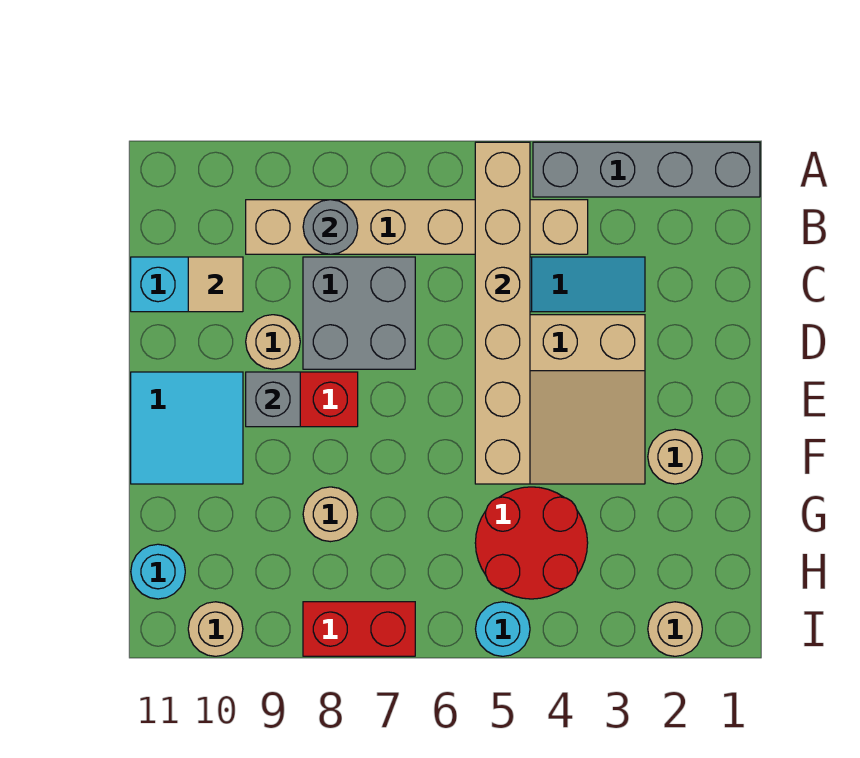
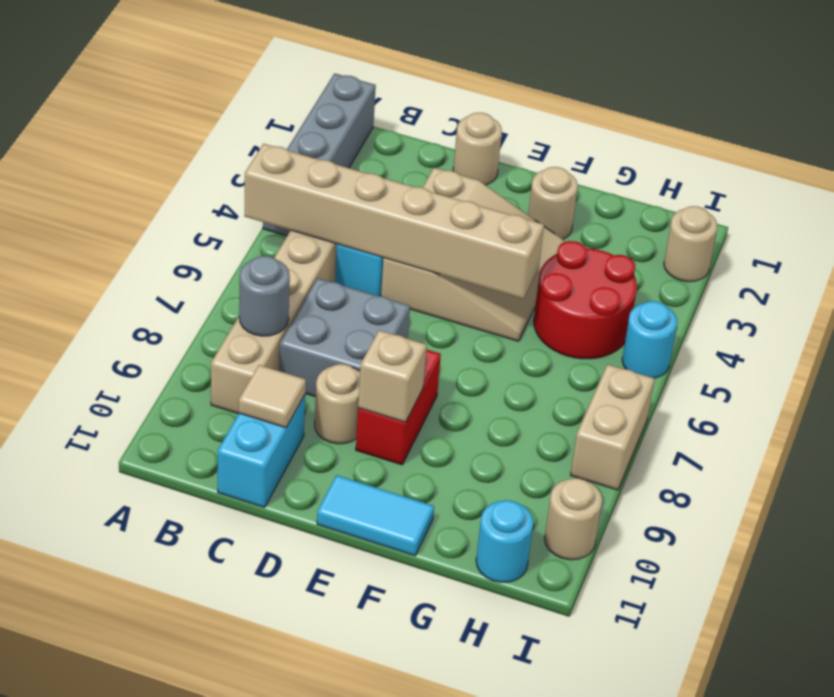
grey brick E9 level 2 -> tan brick E9 level 2
cyan tile E10:F11 level 1 -> cyan tile E11:F11 level 1
tan round brick G8 level 1 -> tan round brick D1 level 1
red brick I7:I8 level 1 -> tan brick I7:I8 level 1

